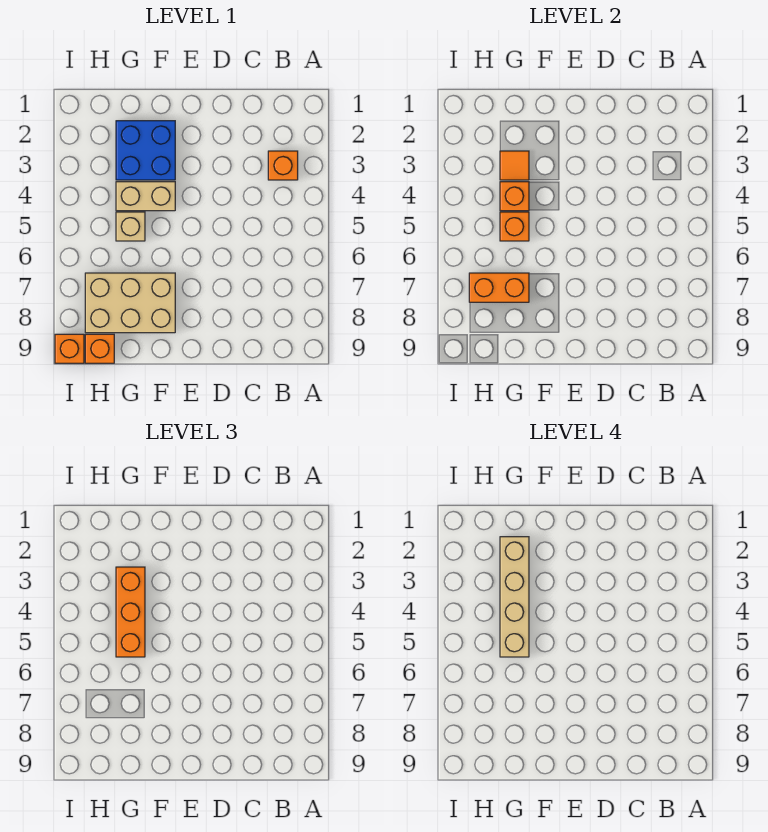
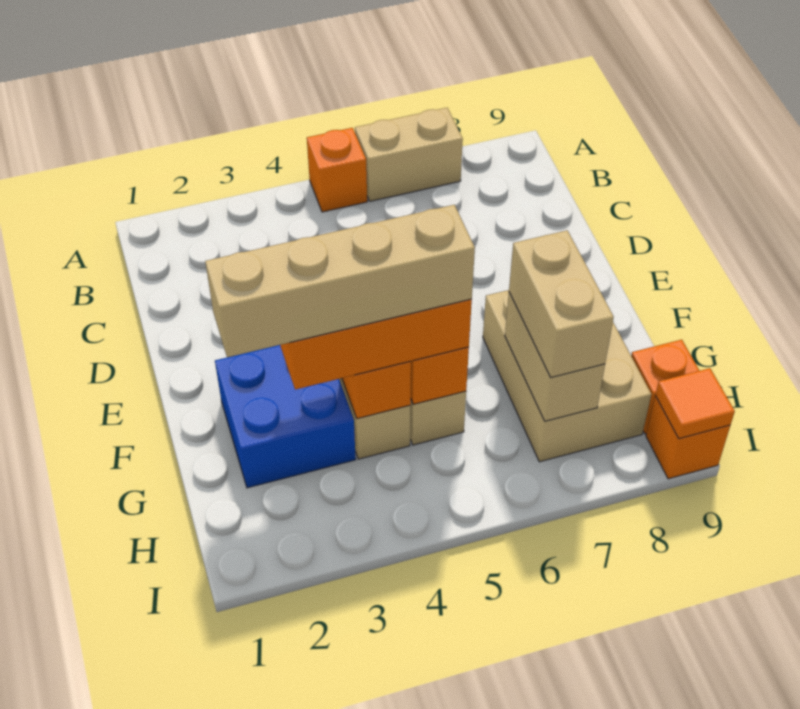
none -> tan brick A6:A7 level 1
orange brick B3 level 1 -> orange brick A5 level 1
orange tile G3 level 2 -> orange tile I9 level 2
orange brick G7:H7 level 2 -> tan brick G7:H7 level 2
none -> tan brick G7:H7 level 3

